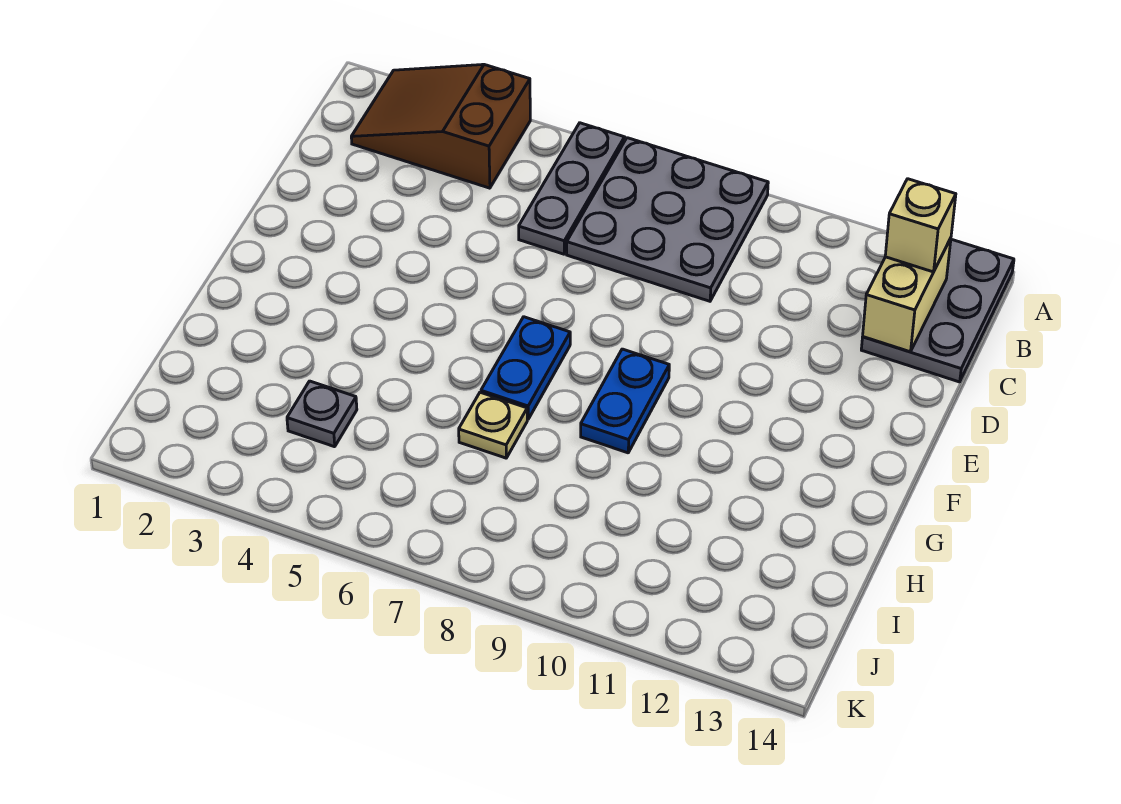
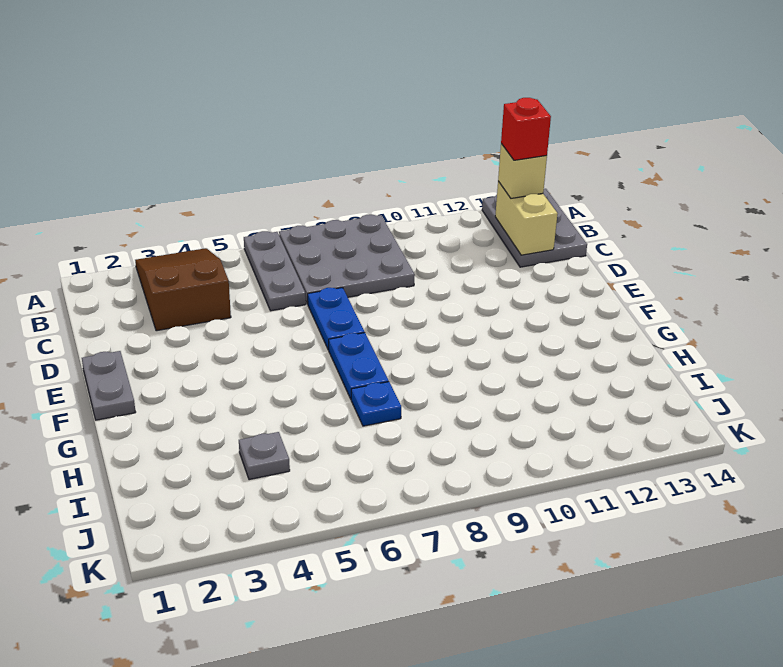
brown slope A2:B4 level 1 top 4 -> brown slope A3:C4 level 1 top C
none -> red brick B13 level 4
none -> grey plate E1:F1 level 1
blue plate F9:G9 level 1 -> blue plate D7:E7 level 1
tan plate H7 level 1 -> blue plate H7 level 1

